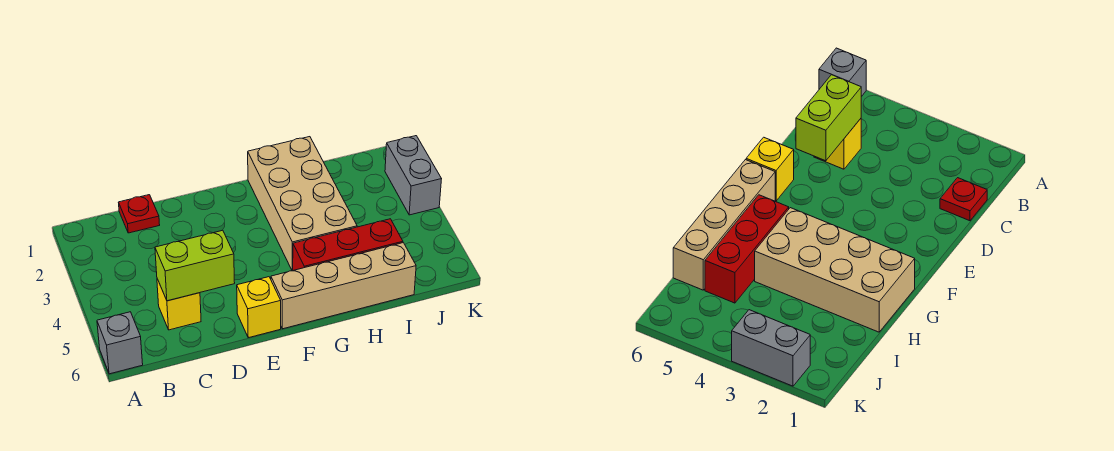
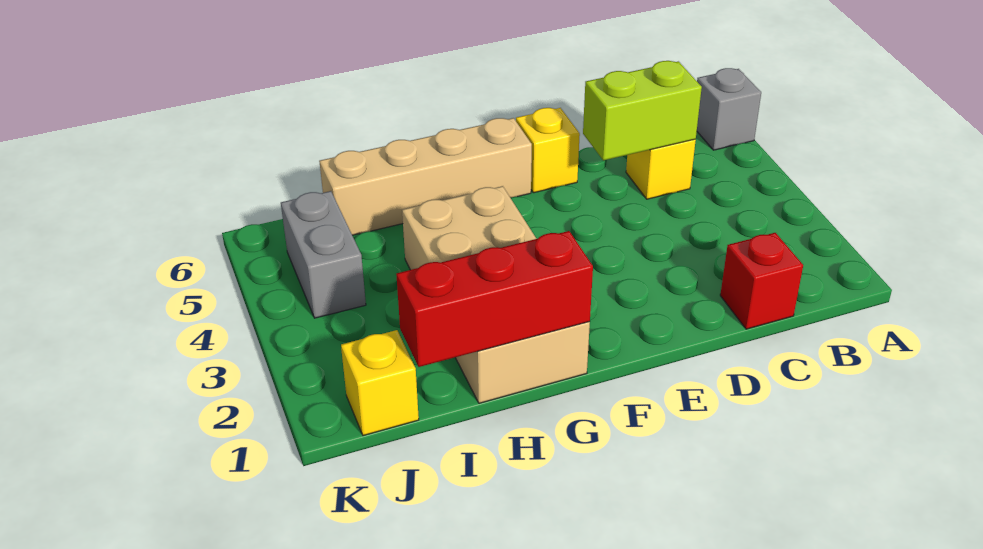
red plate C1 level 1 -> red brick C1 level 1
red brick G5:I5 level 1 -> red brick G1:I1 level 2
none -> yellow brick J1 level 1
grey brick K2:K3 level 1 -> grey brick J4:J5 level 1

